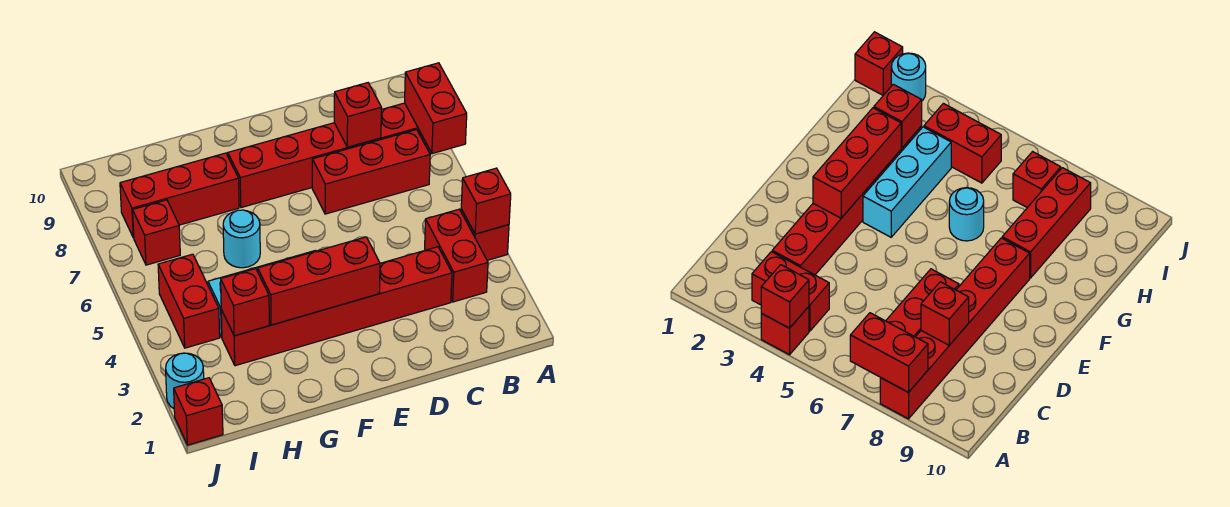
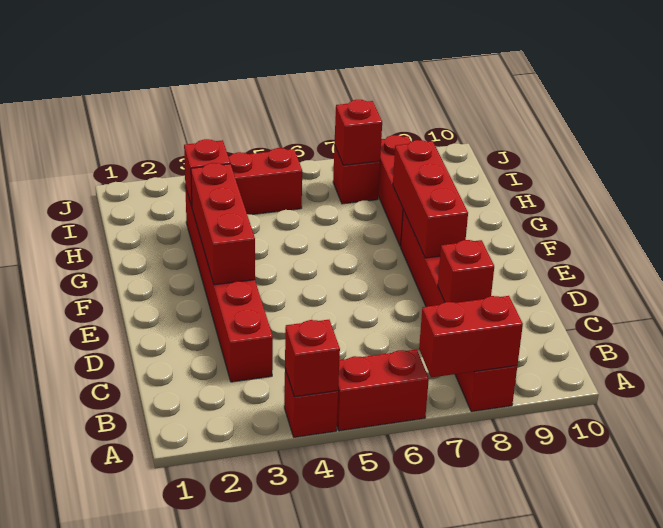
red brick B3:B4 level 1 -> red brick A5:A6 level 1
red brick B7:D7 level 1 -> red brick E8:G8 level 2
cyan brick F4:H4 level 1 -> none
cyan round brick G6 level 1 -> none
red brick J1 level 1 -> red brick I7 level 2
cyan round brick J2 level 1 -> none

